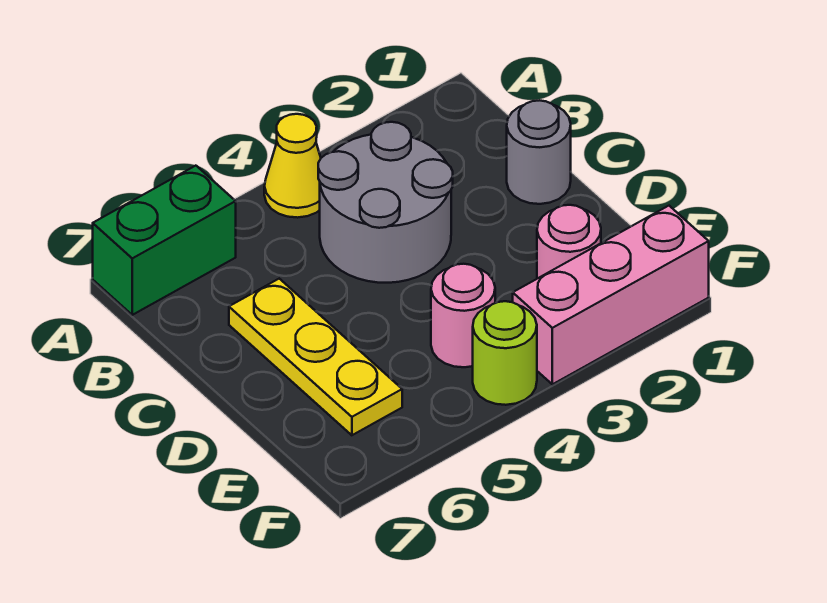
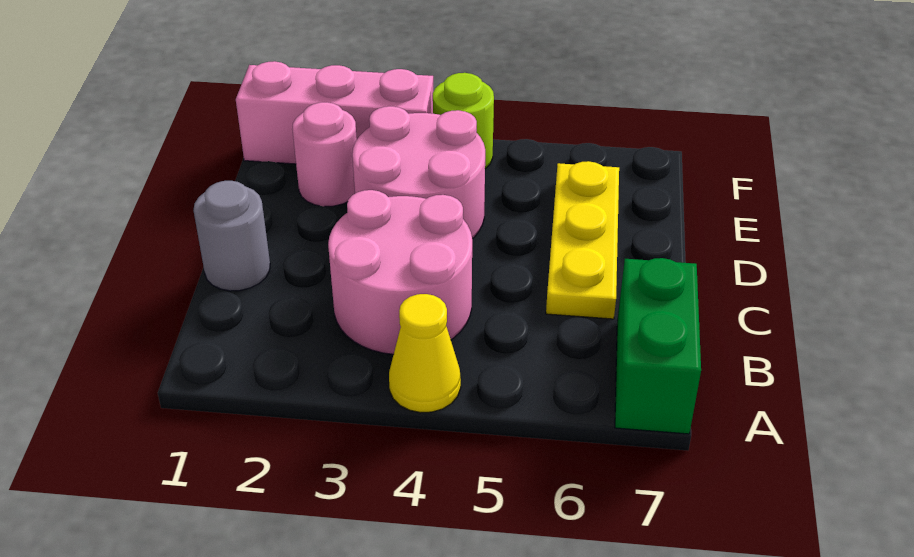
green brick A6:A7 level 1 -> green brick A7:B7 level 1
grey round brick B3:C4 level 1 -> pink round brick B3:C4 level 1
pink round brick E4 level 1 -> pink round brick D3:E4 level 1

